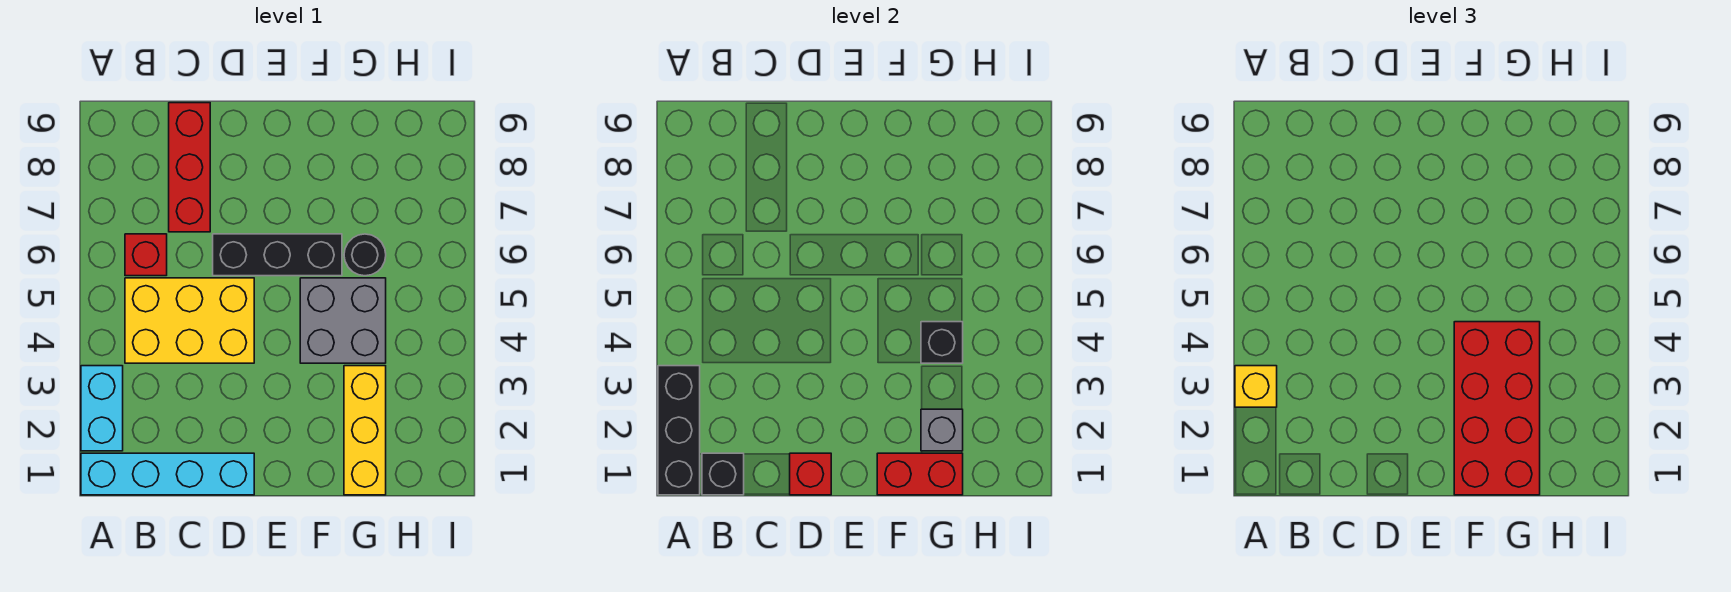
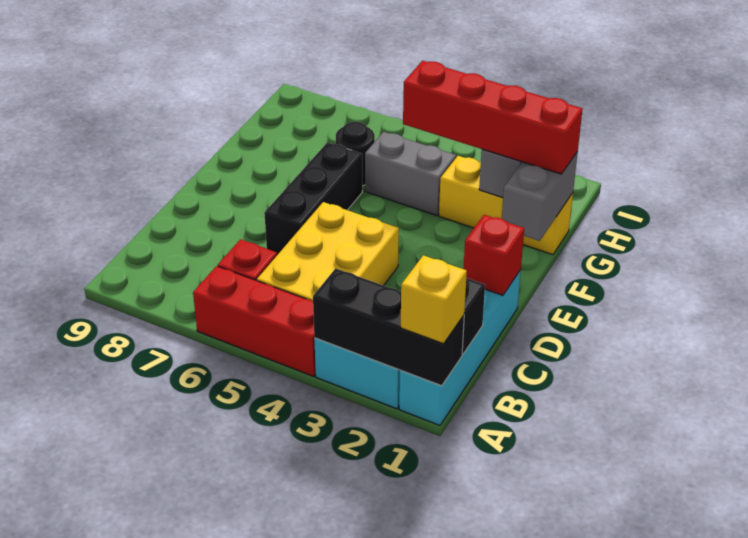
yellow brick A3 level 3 -> yellow brick A1 level 3
red brick C7:C9 level 1 -> red brick A4:A6 level 1
red brick F1:G1 level 2 -> grey brick F1:G1 level 2
red brick F1:G4 level 3 -> red brick G1:G4 level 3
grey brick F4:G5 level 1 -> grey brick G4:G5 level 1
black brick G4 level 2 -> none

